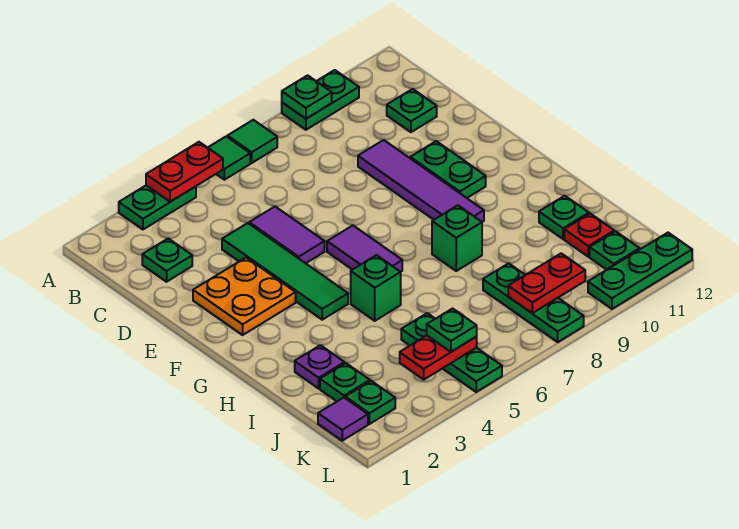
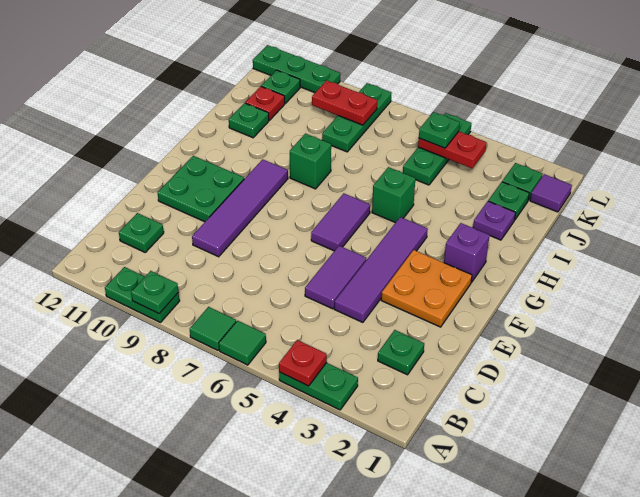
red plate A4:A5 level 2 -> red plate A4 level 2
green tile D4:G4 level 1 -> purple tile D4:G4 level 1
green plate E10:F10 level 1 -> green plate E10:F11 level 1
none -> purple brick G2 level 1

